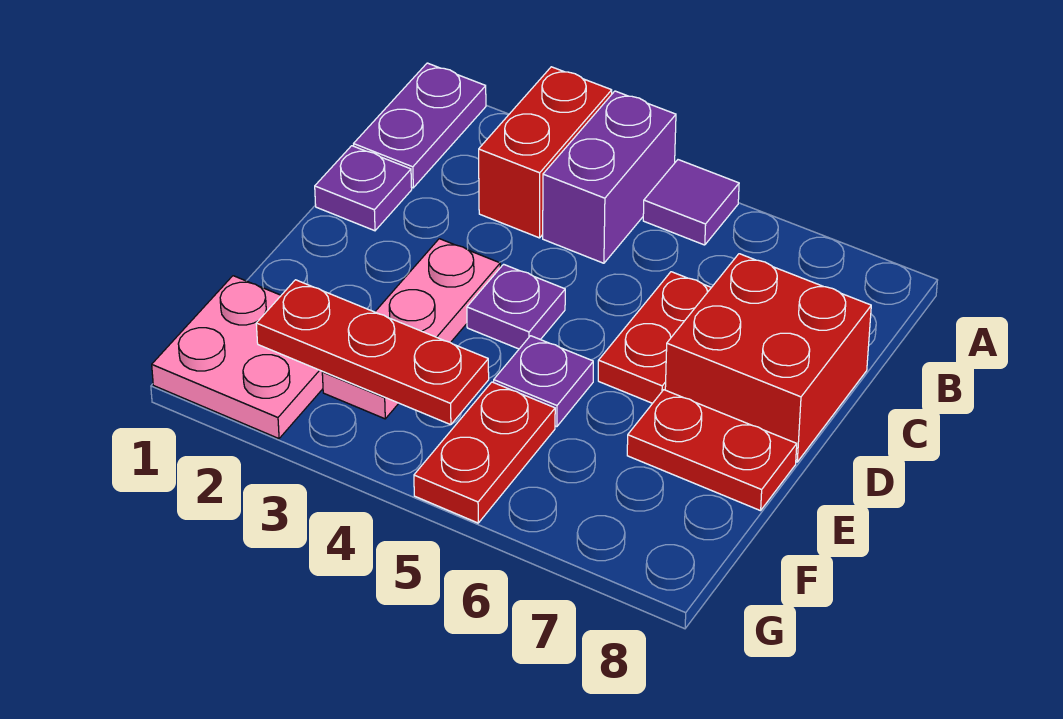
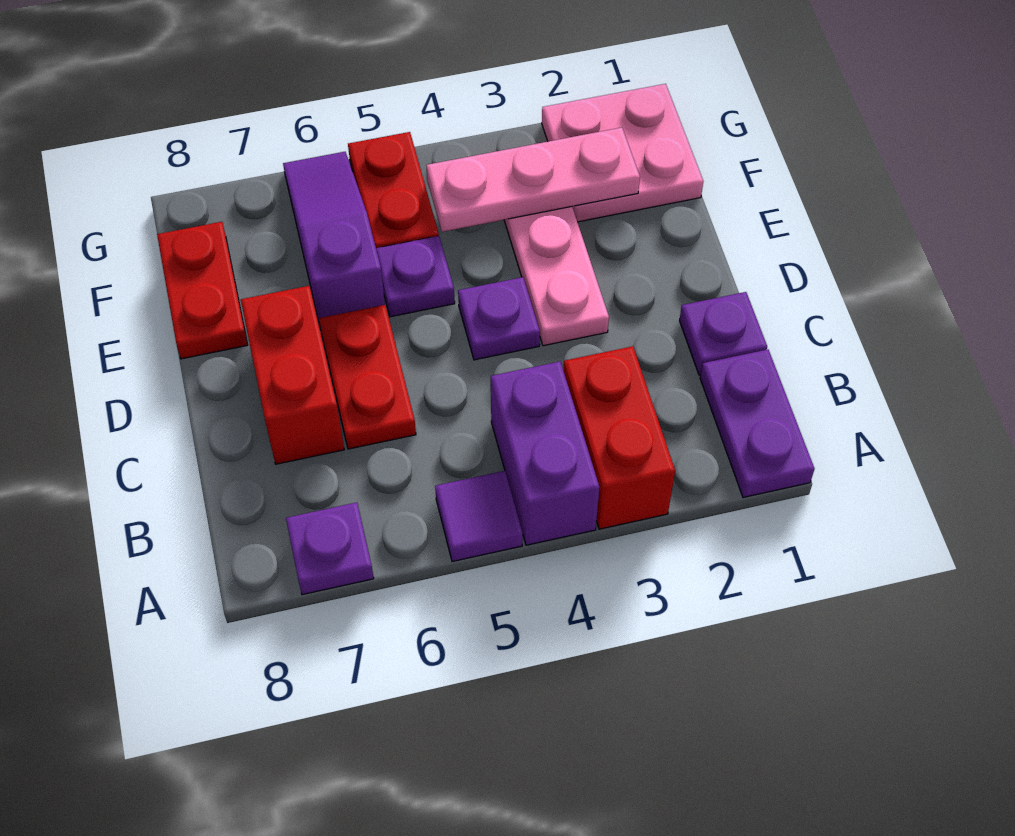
none -> purple plate A7 level 1
red brick C7:D8 level 1 -> red brick C7:D7 level 1
none -> purple slope E6:G6 level 1 top E
red plate E7:E8 level 1 -> red plate E8:F8 level 1
red plate F2:F4 level 2 -> pink plate F2:F4 level 2

